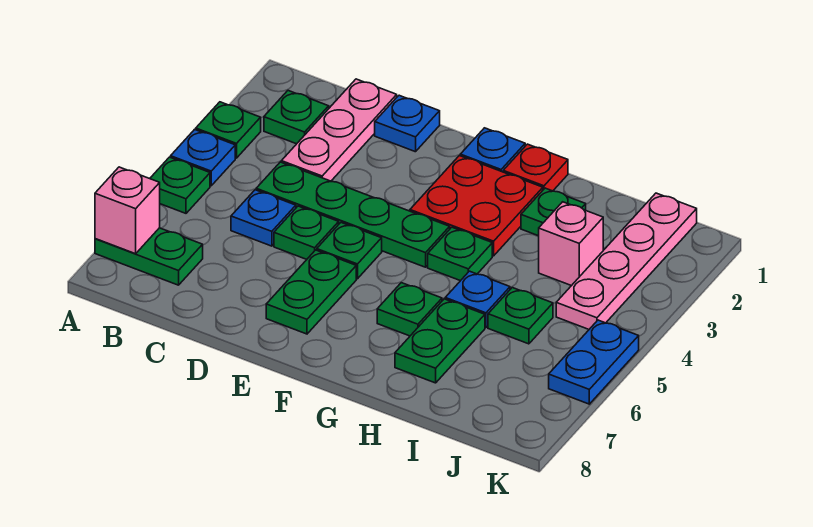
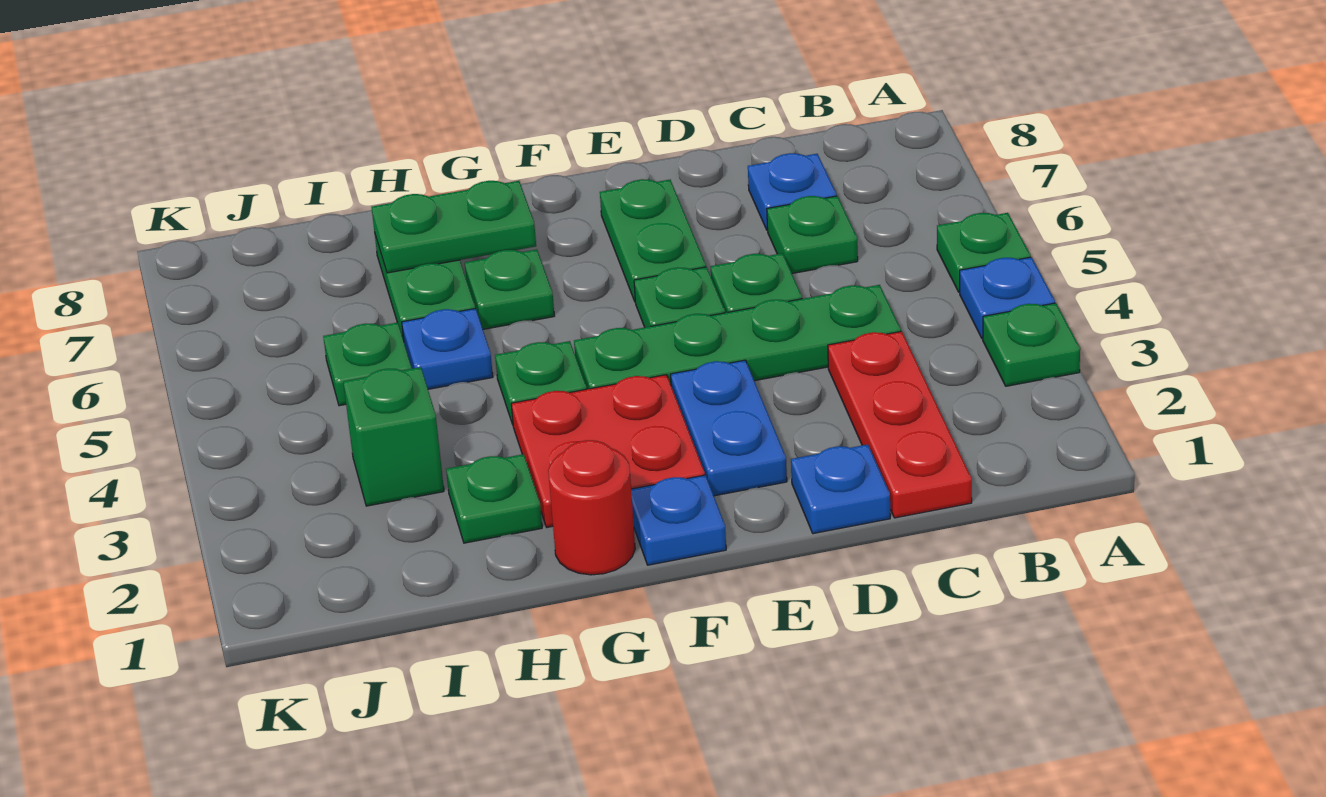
green plate A7:B7 level 1 -> green plate G7:H7 level 2
pink brick A7 level 2 -> none
green plate B2 level 1 -> green plate C6 level 1
pink plate C1:C3 level 1 -> red plate C1:C3 level 1
blue plate C5 level 1 -> blue plate C7 level 1
red plate G1 level 1 -> red round brick G1 level 1
pink brick I3 level 1 -> green brick I3 level 1
pink plate J1:J4 level 1 -> none
blue plate K5:K6 level 1 -> blue plate E2:E3 level 1

